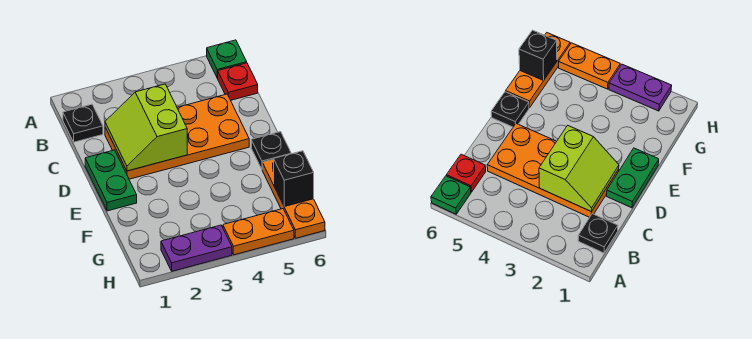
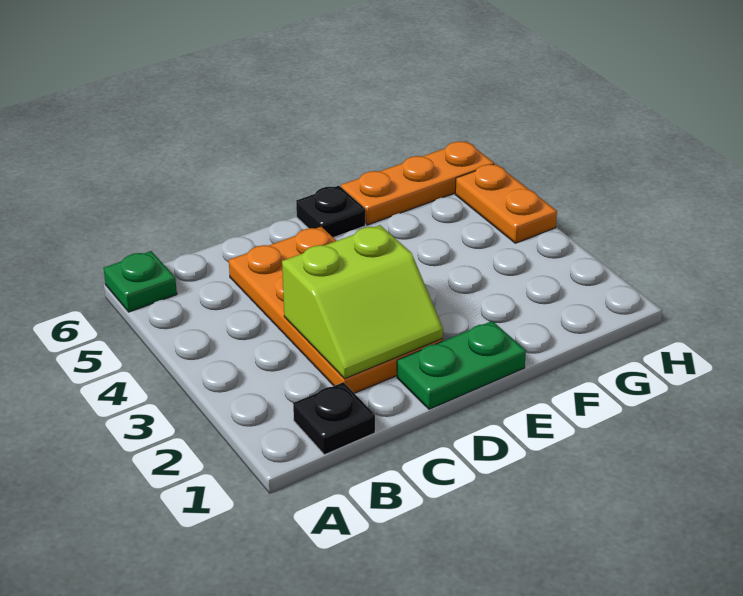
red plate B6 level 1 -> none
black brick G6 level 2 -> none
purple plate H2:H3 level 1 -> none

